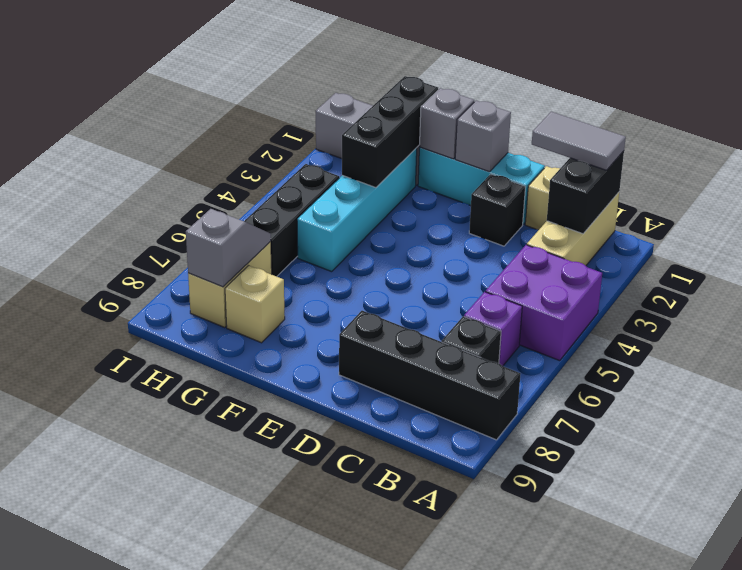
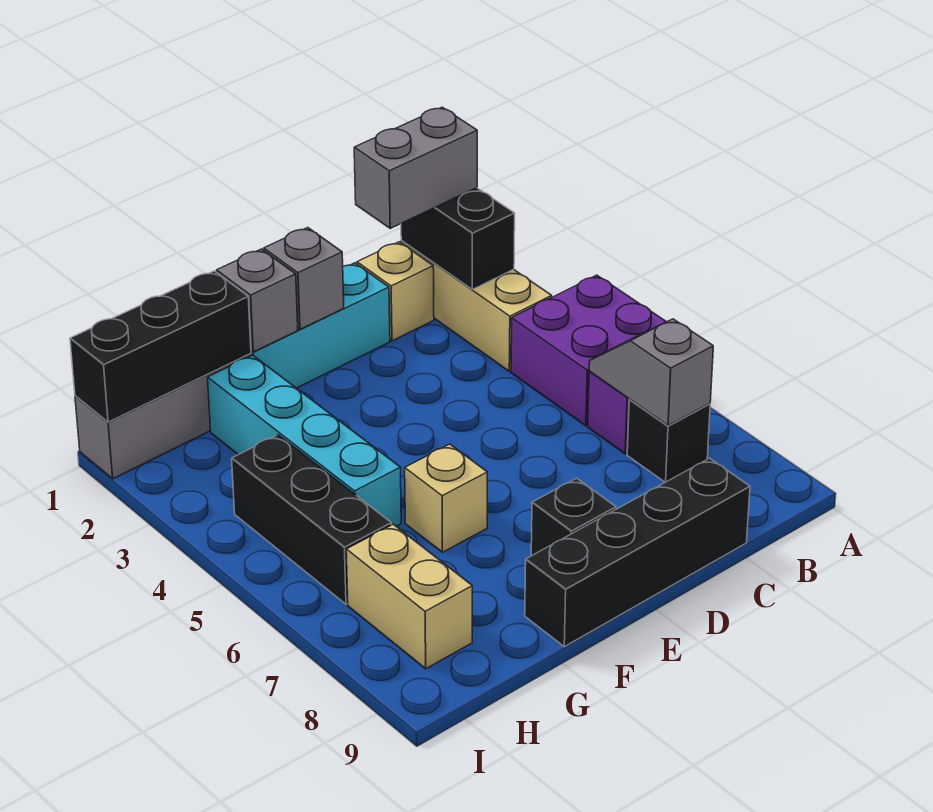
black brick A8:D8 level 1 -> black brick C9:F9 level 1
grey tile B1:C1 level 3 -> grey brick B1:C1 level 3
black brick D2 level 1 -> black brick E8 level 1
black brick G1:G3 level 2 -> black brick G1:I1 level 2
tan brick G8 level 1 -> tan brick F6 level 1
grey slope H7:H8 level 2 top 8 -> grey slope B6:B7 level 2 top 7

